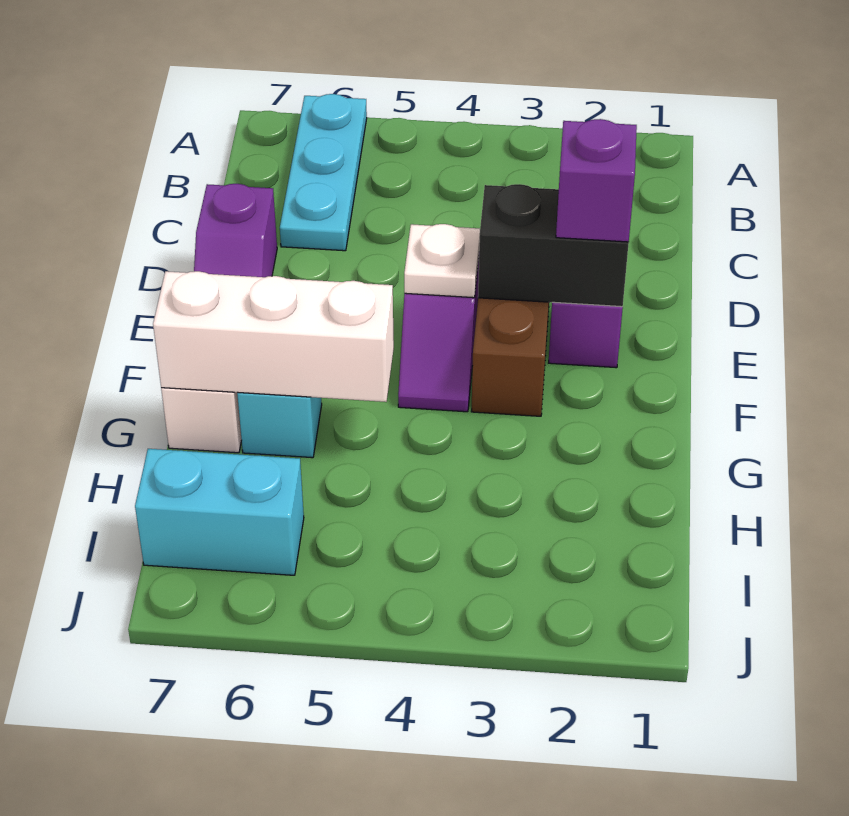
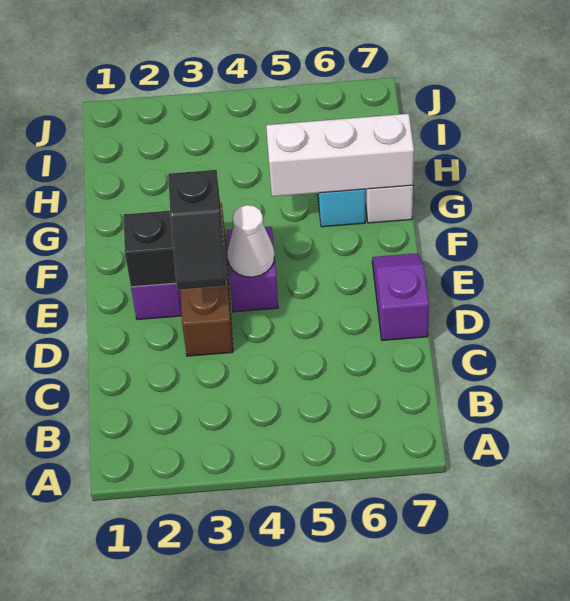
cyan plate A6:C6 level 1 -> none
none -> black slope D3:E3 level 3 top E
purple brick E2 level 3 -> none
white plate E4 level 2 -> white cone E4 level 2
cyan brick I6:I7 level 1 -> none

